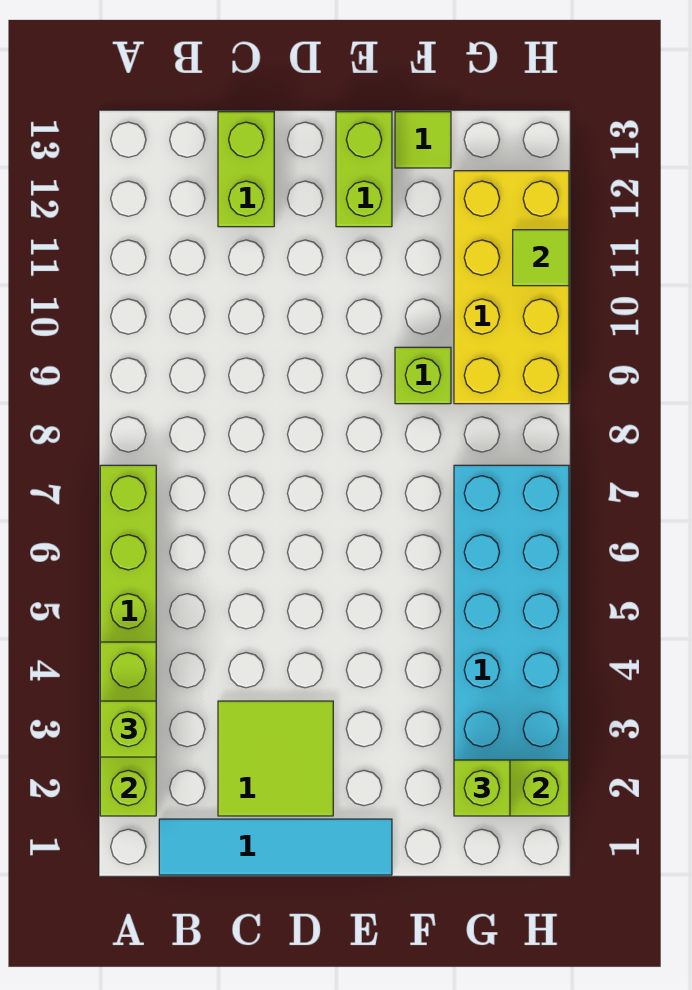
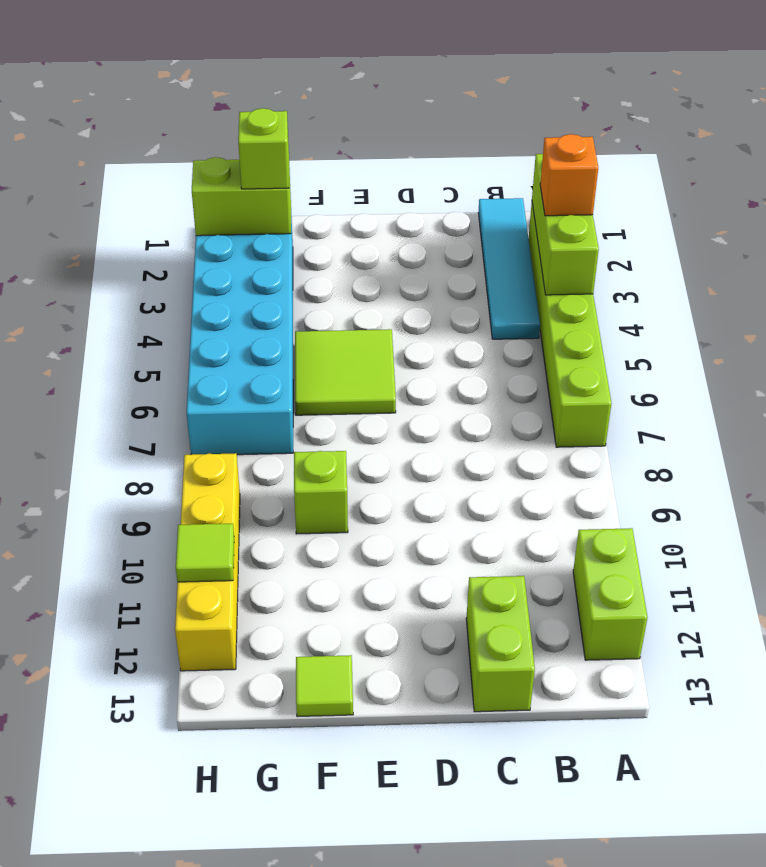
lime brick A3 level 3 -> orange brick A3 level 3
cyan tile B1:E1 level 1 -> cyan tile B1:B4 level 1
lime tile C2:D3 level 1 -> lime tile E5:F6 level 1
lime brick E12:E13 level 1 -> lime brick A11:A12 level 1
yellow brick G9:H12 level 1 -> yellow brick H9:H12 level 1

